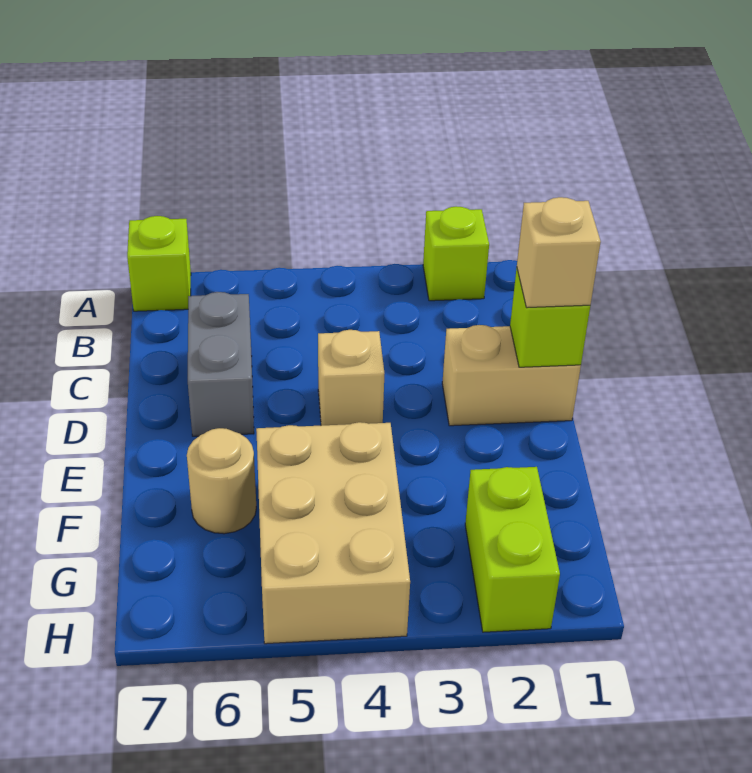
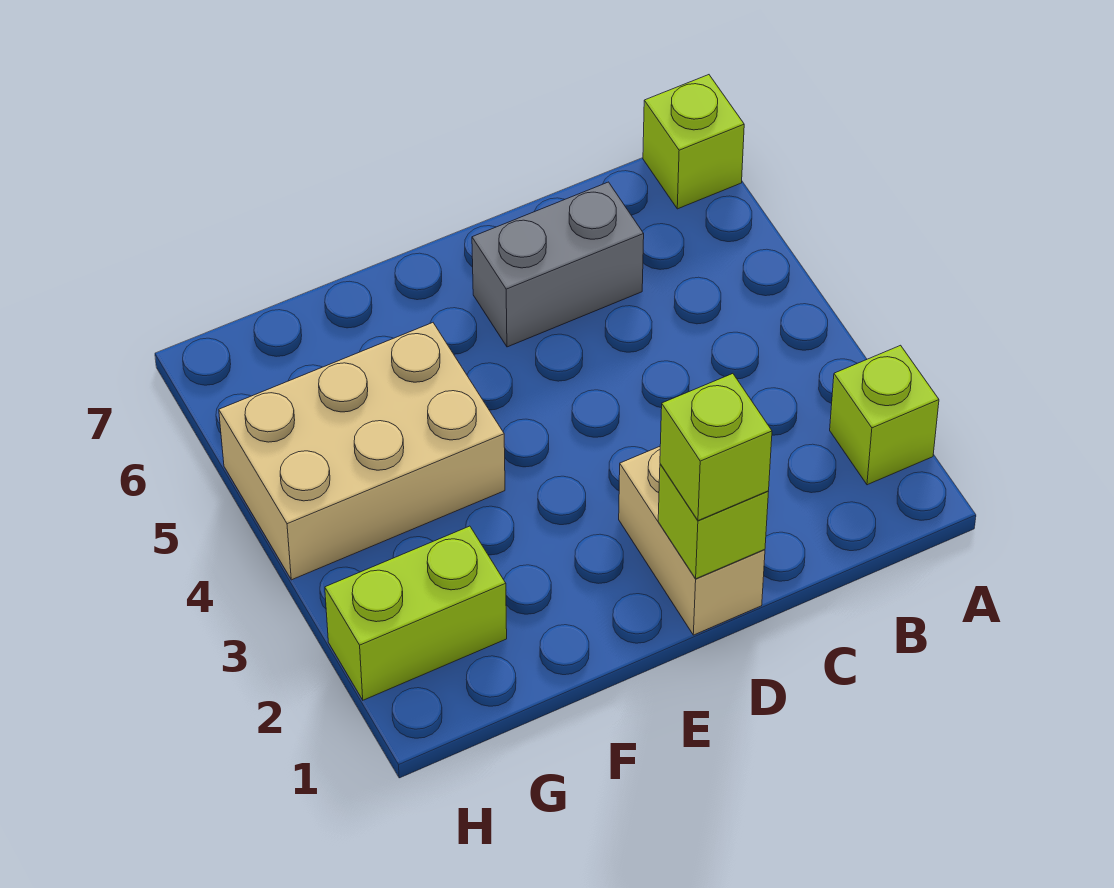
tan brick D1 level 3 -> lime brick D1 level 3
tan brick D4 level 1 -> none
tan round brick F6 level 1 -> none

